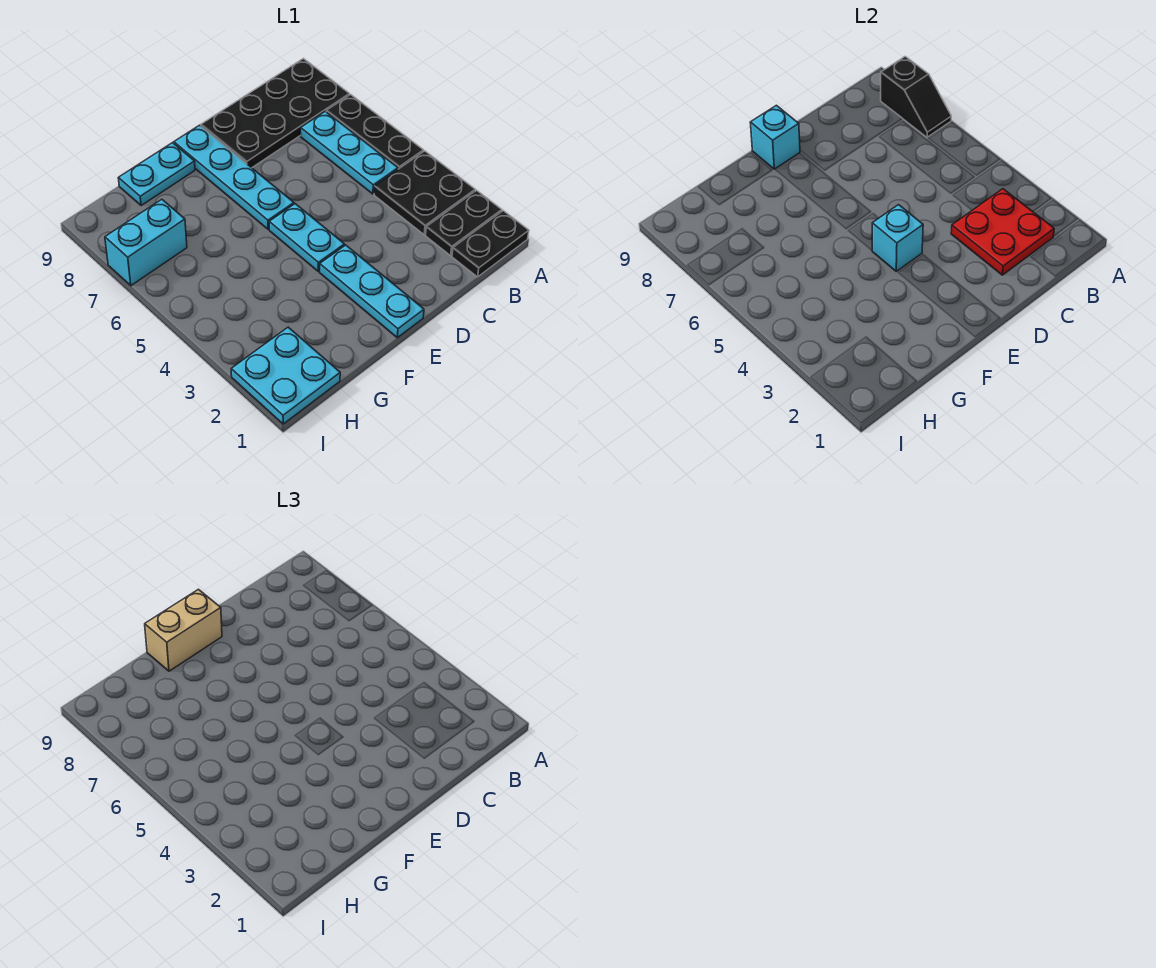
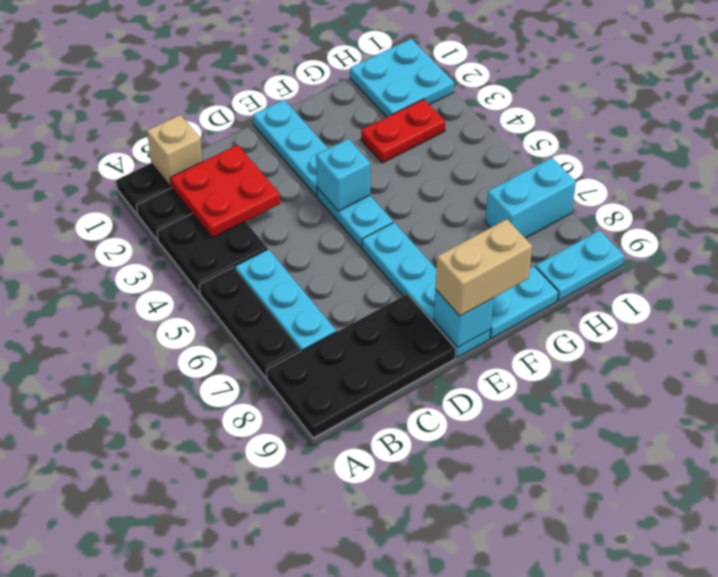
black slope A7:A8 level 2 top 8 -> none
none -> tan brick B1 level 2
none -> red plate G3:H3 level 1
none -> cyan plate H9:I9 level 1

